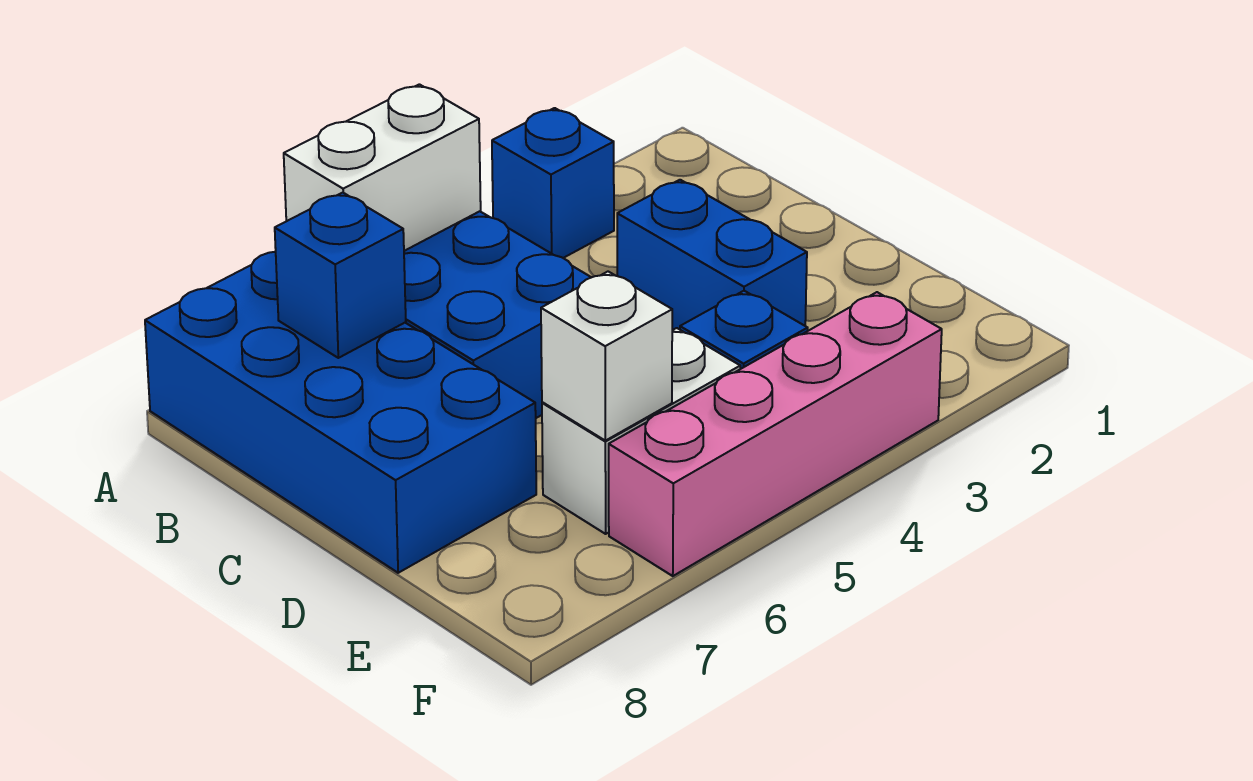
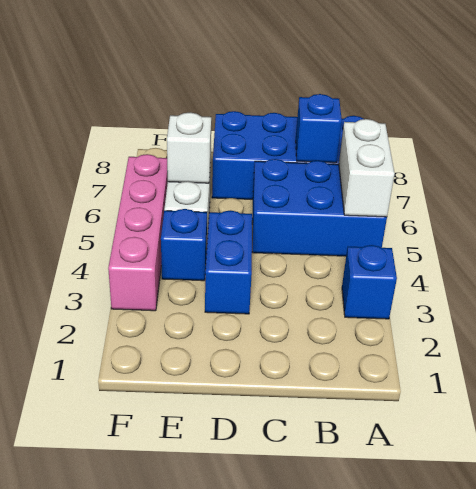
blue brick C3:D3 level 1 -> blue brick D3:D4 level 1

